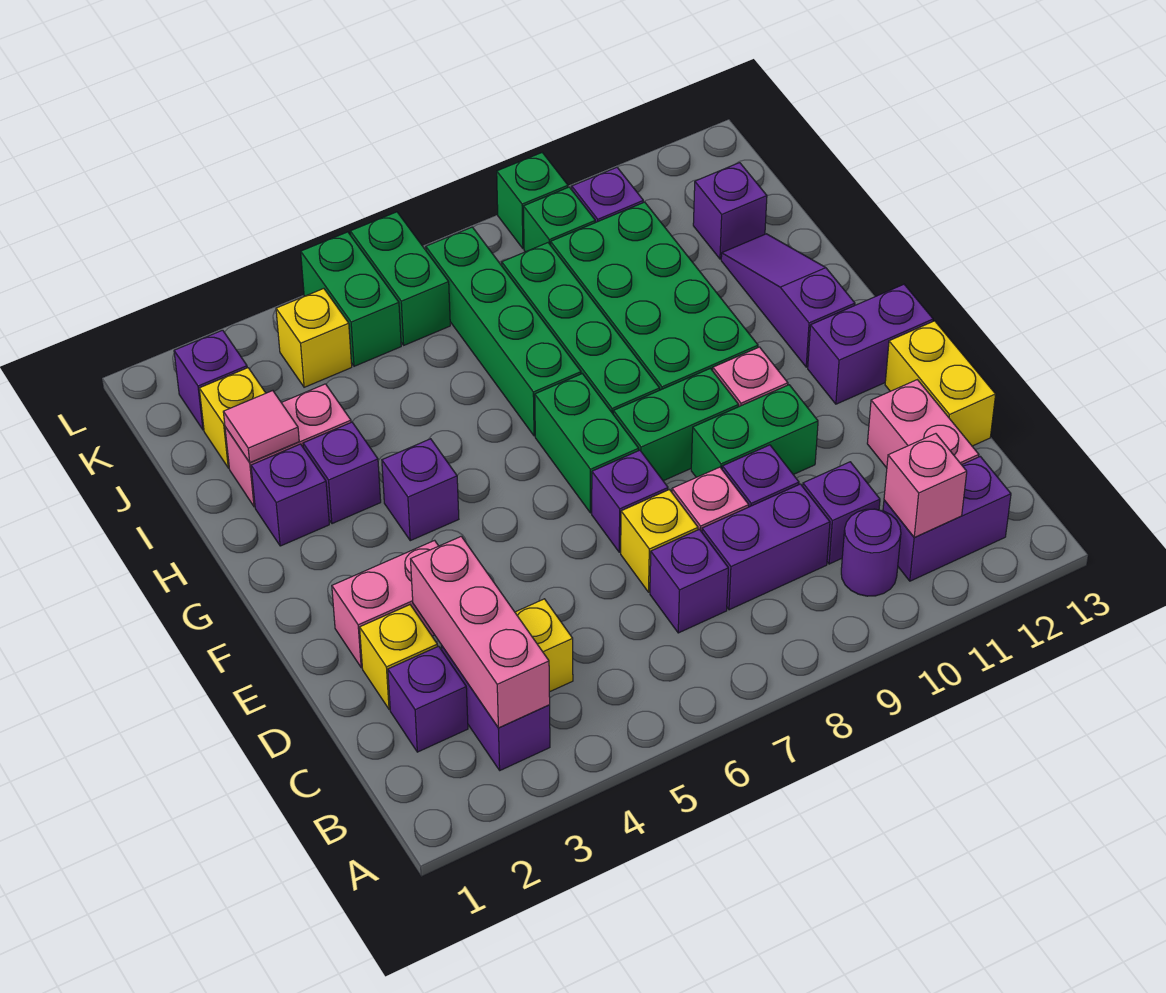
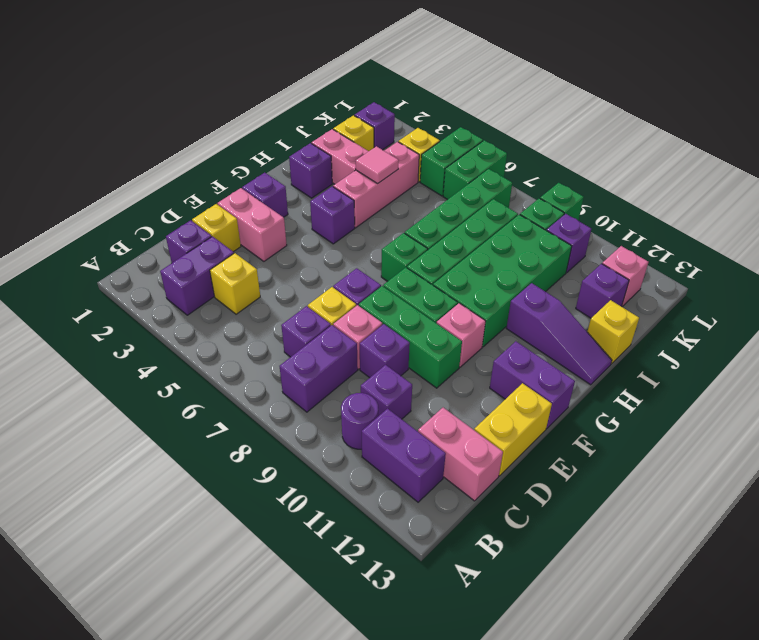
pink brick B3:D3 level 2 -> pink brick H4:J4 level 1
pink brick B11 level 2 -> pink brick K12 level 1
purple brick C8:C9 level 1 -> purple brick B8:C8 level 1
pink brick C12:D12 level 1 -> pink brick C12:C13 level 1
green brick E9:E10 level 1 -> green brick E8:E10 level 1
green brick F7:G7 level 1 -> green brick G7 level 1
purple slope G12:I12 level 1 top G -> purple slope H11:H13 level 1 top 11
purple brick H3 level 1 -> purple brick F2 level 1
pink tile I2 level 2 -> pink tile I4 level 2
none -> yellow brick I13 level 1

